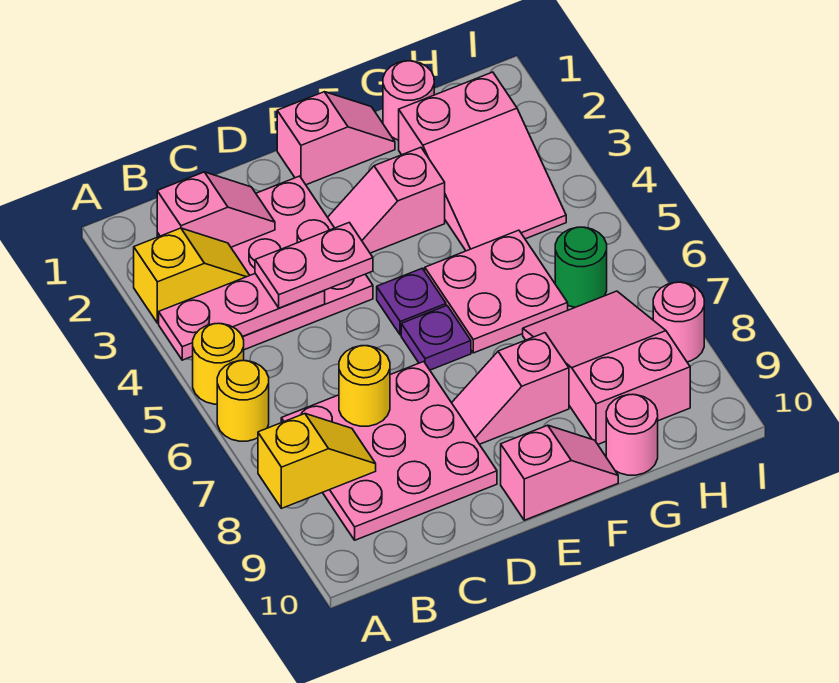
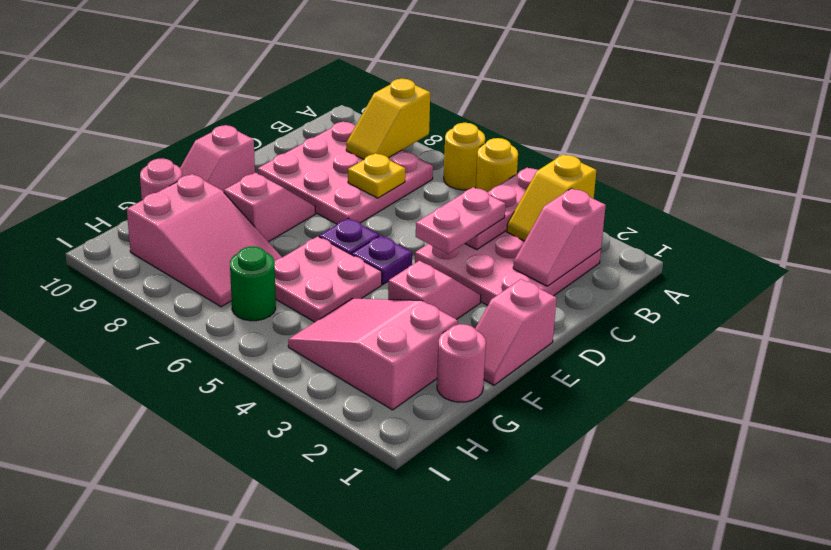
yellow round brick C7 level 2 -> yellow plate C7 level 2
pink round brick I8 level 1 -> none

